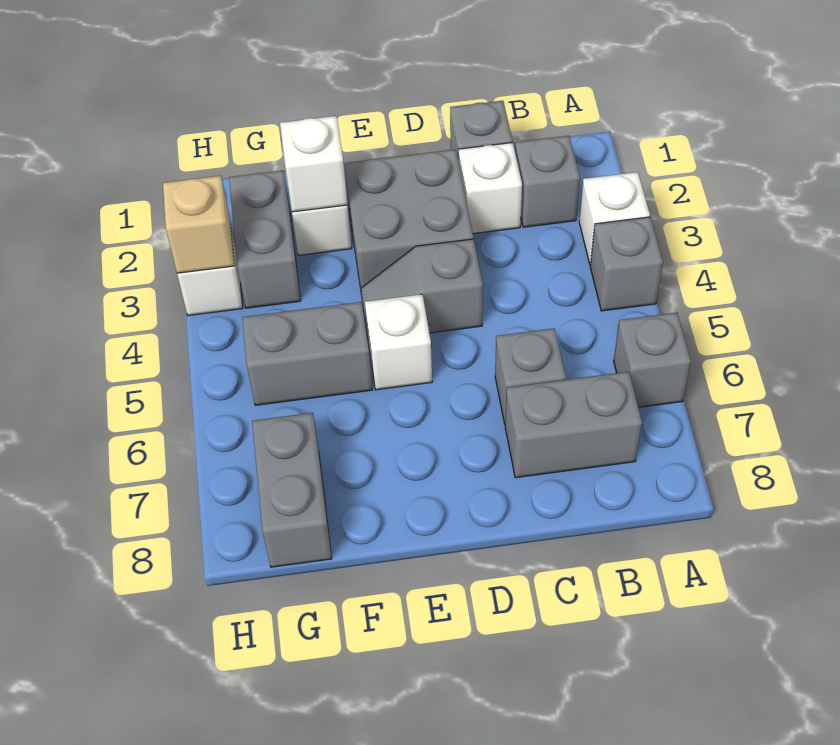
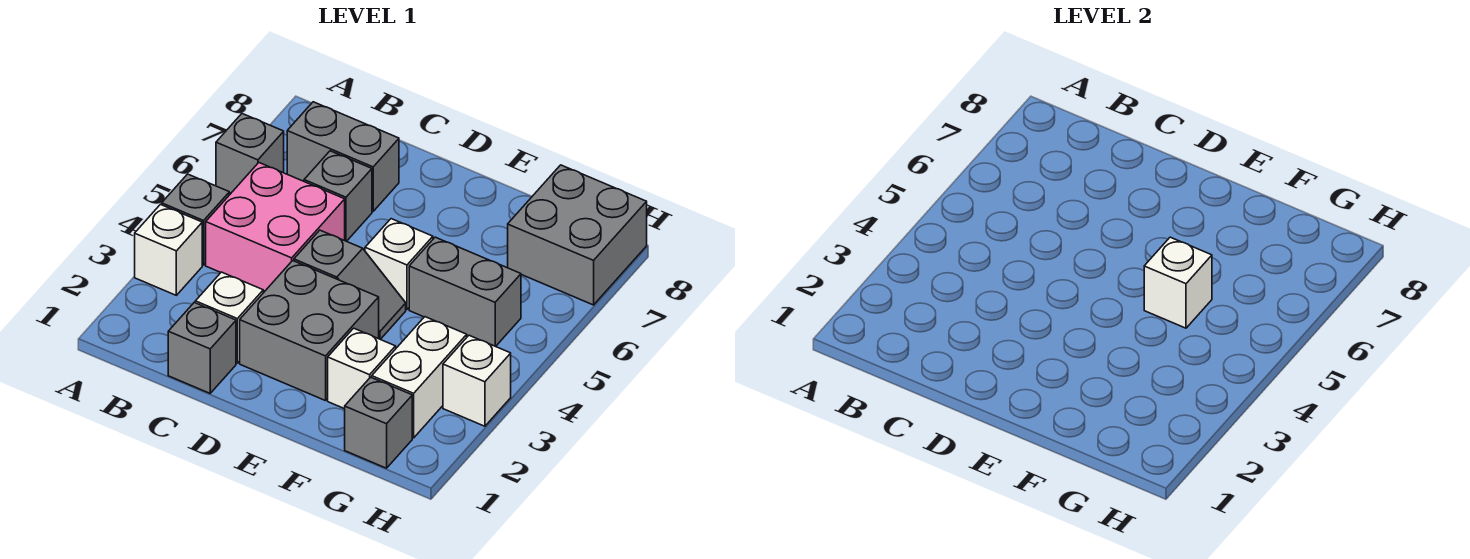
grey brick B2 level 1 -> grey brick G1 level 1
none -> pink brick B4:C5 level 1
white brick F2 level 2 -> white brick F5 level 2
grey brick G2:G3 level 1 -> white brick G2:G3 level 1
grey brick G7:G8 level 1 -> grey brick G7:H8 level 1
tan brick H3 level 2 -> none

